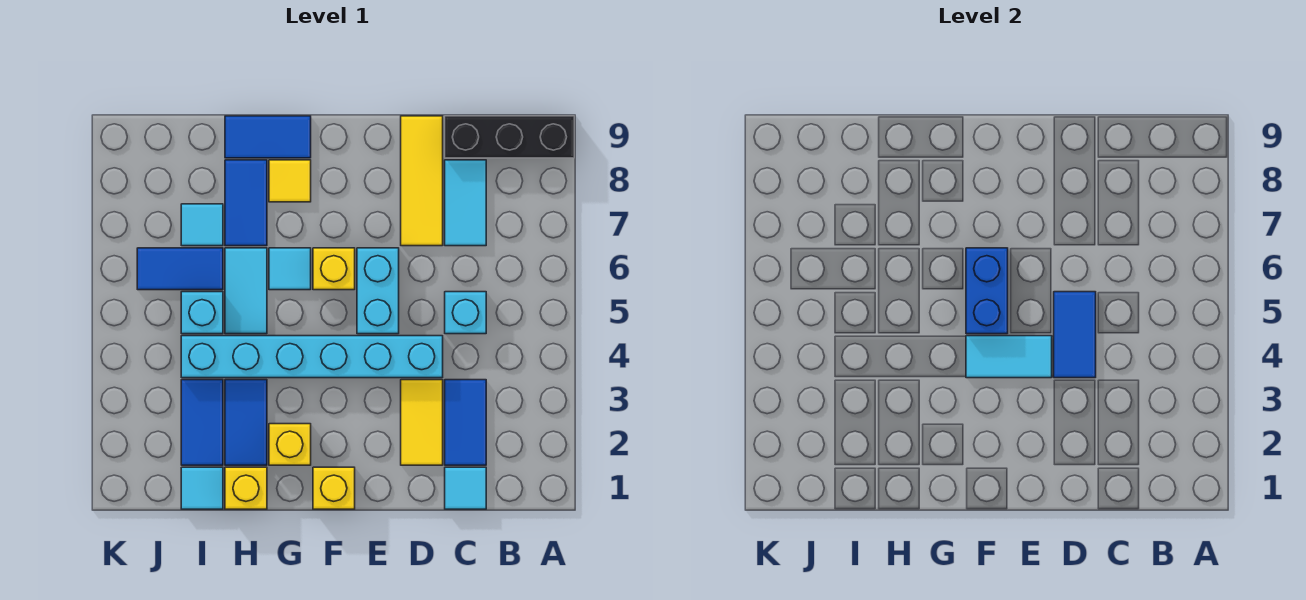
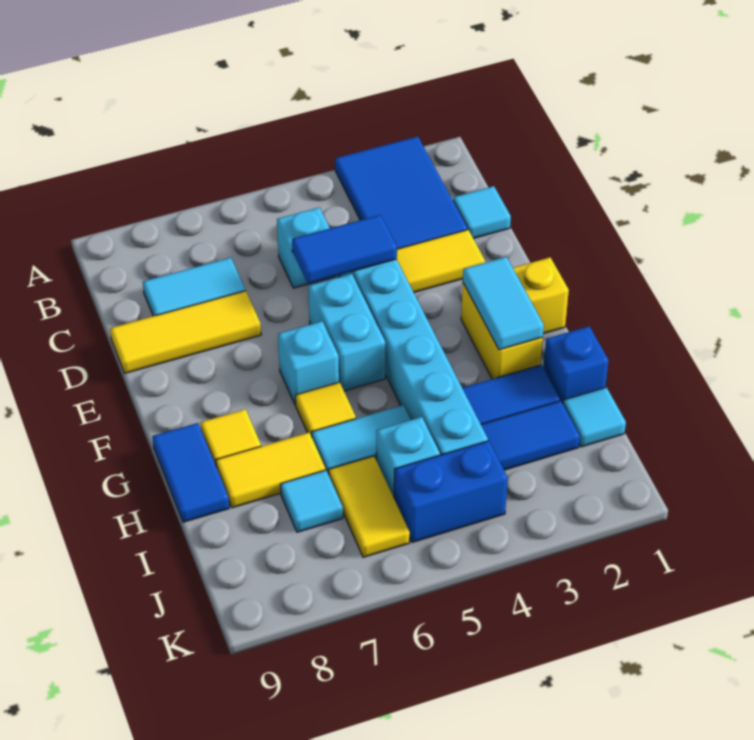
black brick A9:C9 level 1 -> none
blue tile C2:C3 level 1 -> blue tile A2:C3 level 1
cyan tile E4:F4 level 2 -> cyan tile F2:G2 level 2
cyan brick E5:E6 level 1 -> cyan brick E5:F5 level 1
blue brick F5:F6 level 2 -> blue brick J4:J5 level 1
yellow brick F6 level 1 -> cyan brick F6 level 1
yellow brick G2 level 1 -> yellow brick F2:G2 level 1
cyan tile G6 level 1 -> yellow tile G6 level 1
yellow brick H1 level 1 -> blue brick H1 level 1
blue tile H7:H8 level 1 -> yellow tile H7:H8 level 1
blue tile I6:J6 level 1 -> yellow tile I6:J6 level 1

